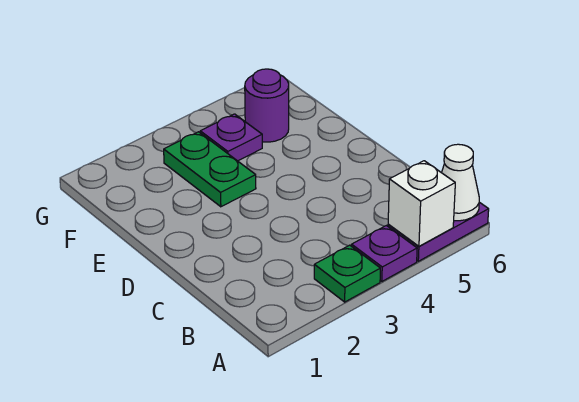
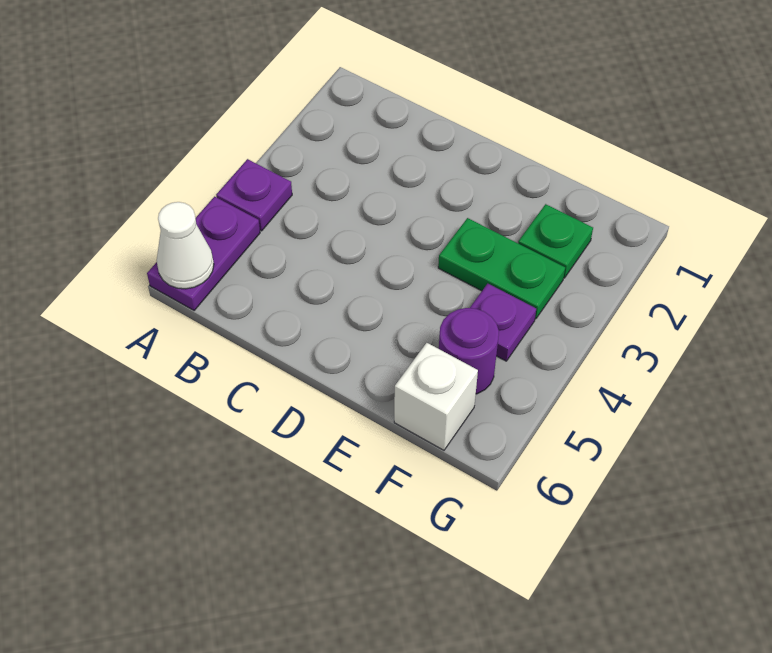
green plate A3 level 1 -> green plate F2 level 1
white brick A5 level 2 -> white brick F6 level 1

